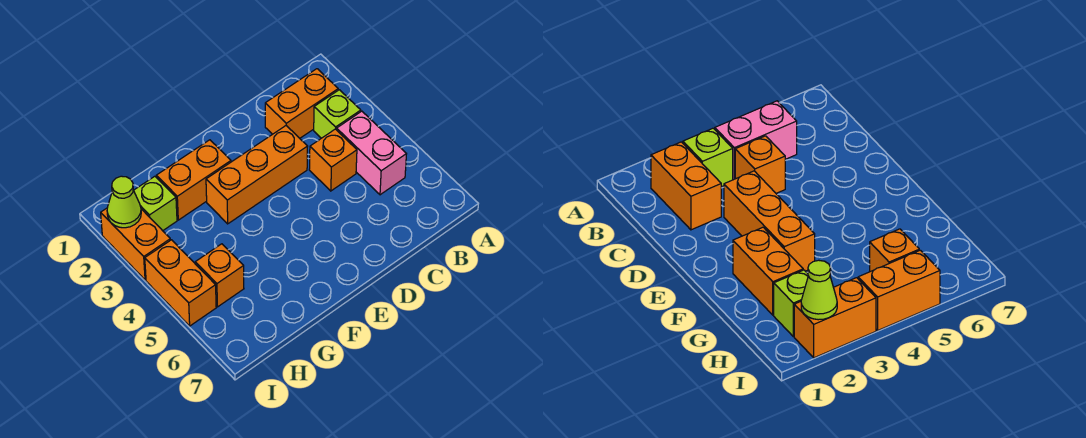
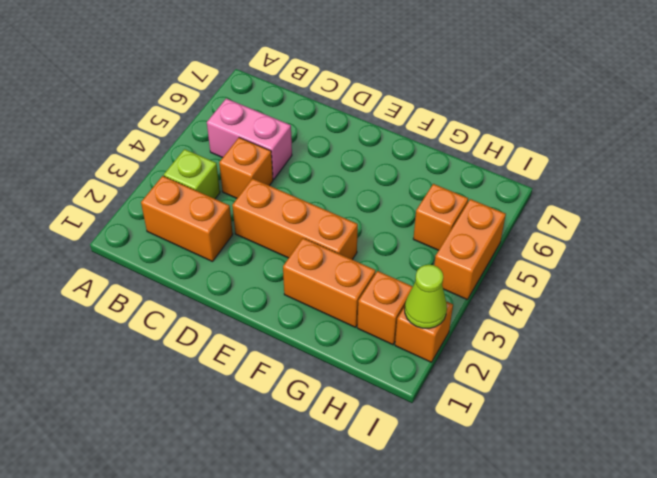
pink brick B4:B5 level 1 -> pink brick B5:C5 level 1
lime brick H2 level 1 -> orange brick H2 level 1
orange brick I2:I3 level 1 -> orange brick I2 level 1

